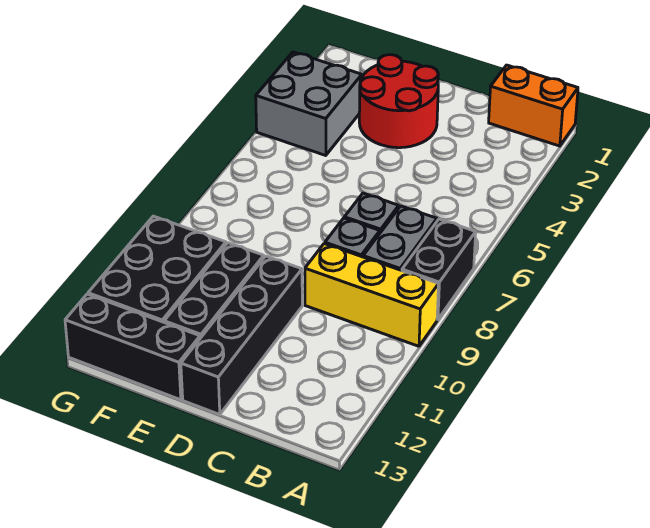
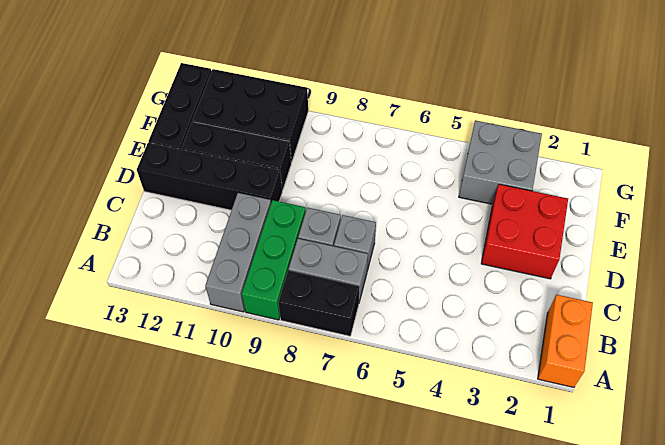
yellow brick A9:C9 level 1 -> green brick A9:C9 level 1
none -> grey brick A10:C10 level 1
red round brick D2:E3 level 1 -> red brick D2:E3 level 1

